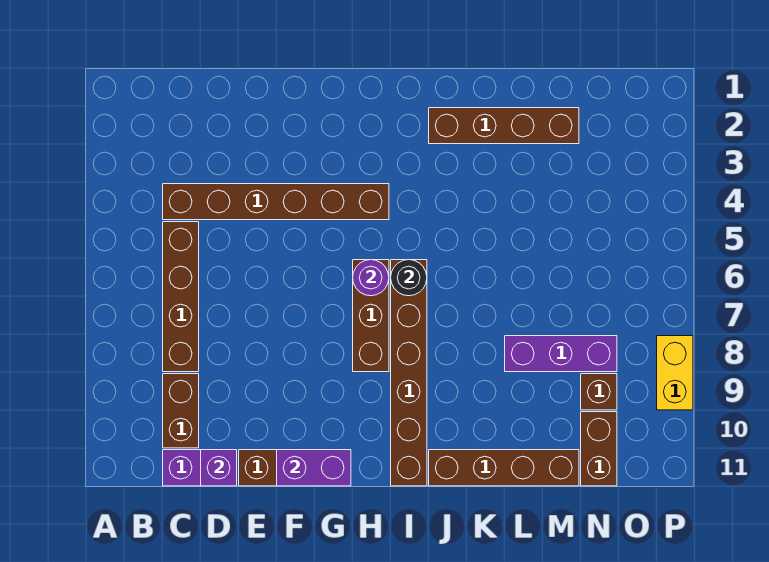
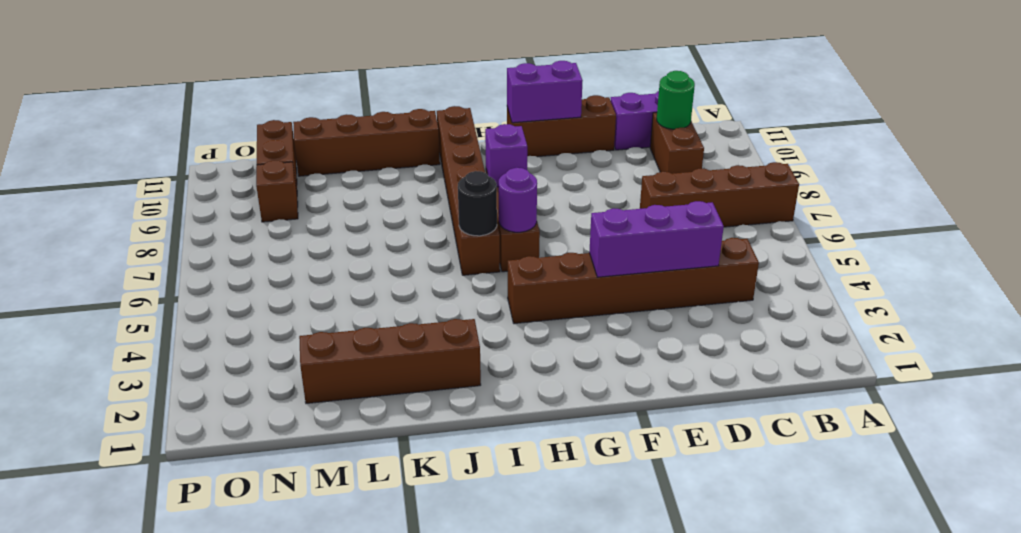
brown brick C5:C8 level 1 -> brown brick A7:D7 level 1
none -> green round brick C10 level 2
purple brick D11 level 2 -> purple brick H8 level 2
purple brick L8:N8 level 1 -> purple brick D4:F4 level 2
yellow brick P8:P9 level 1 -> none

